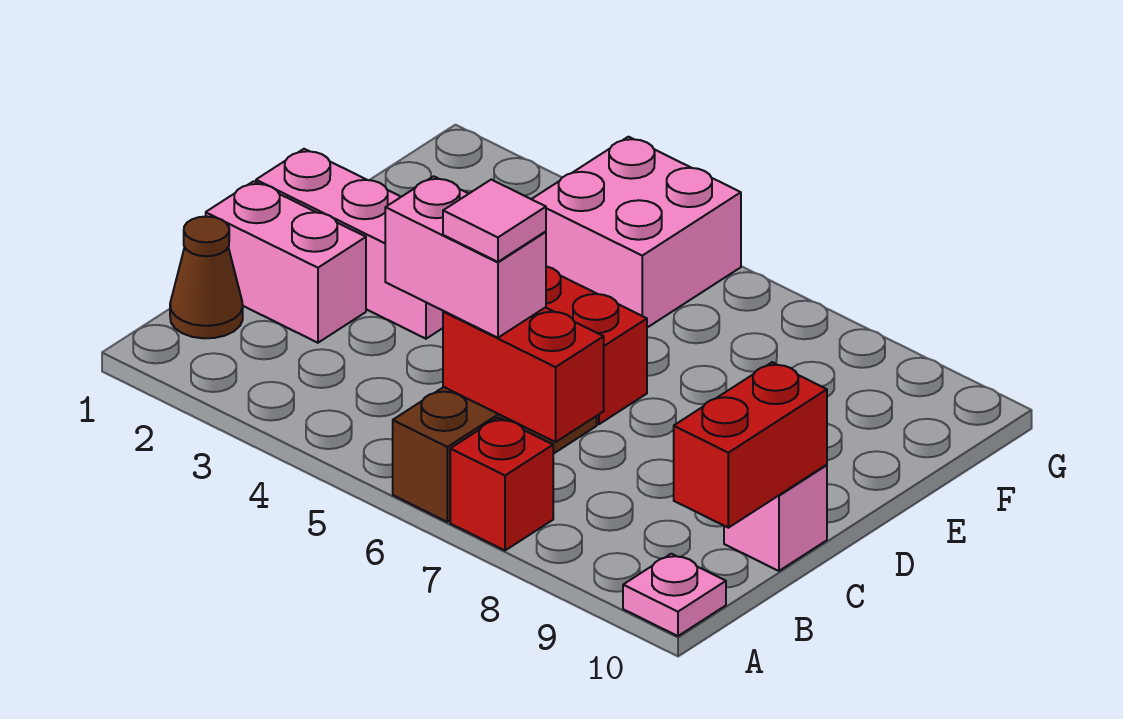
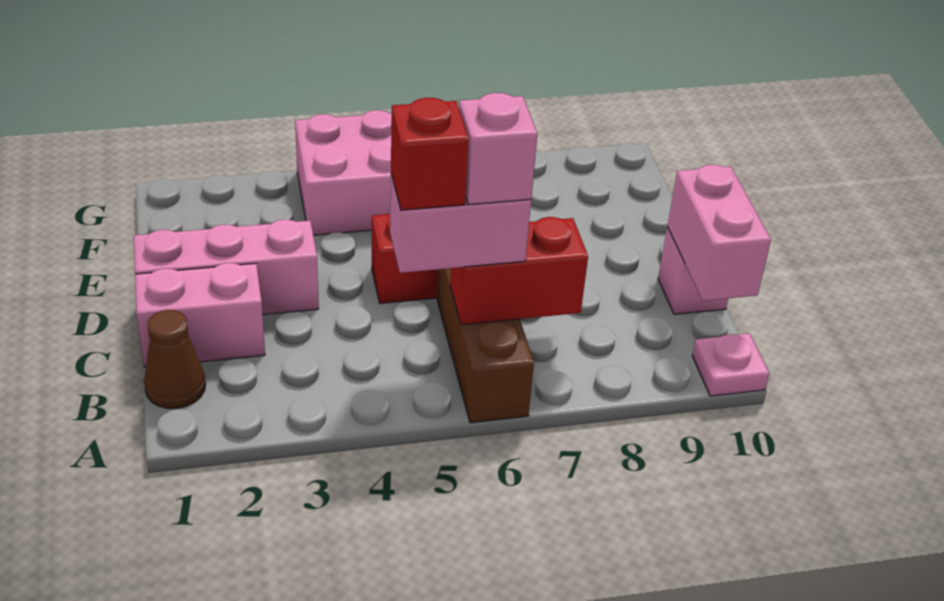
red brick A7 level 1 -> red brick B5 level 4
pink tile B6 level 4 -> pink brick B6 level 4
red brick B10:C10 level 2 -> pink brick B10:C10 level 2

